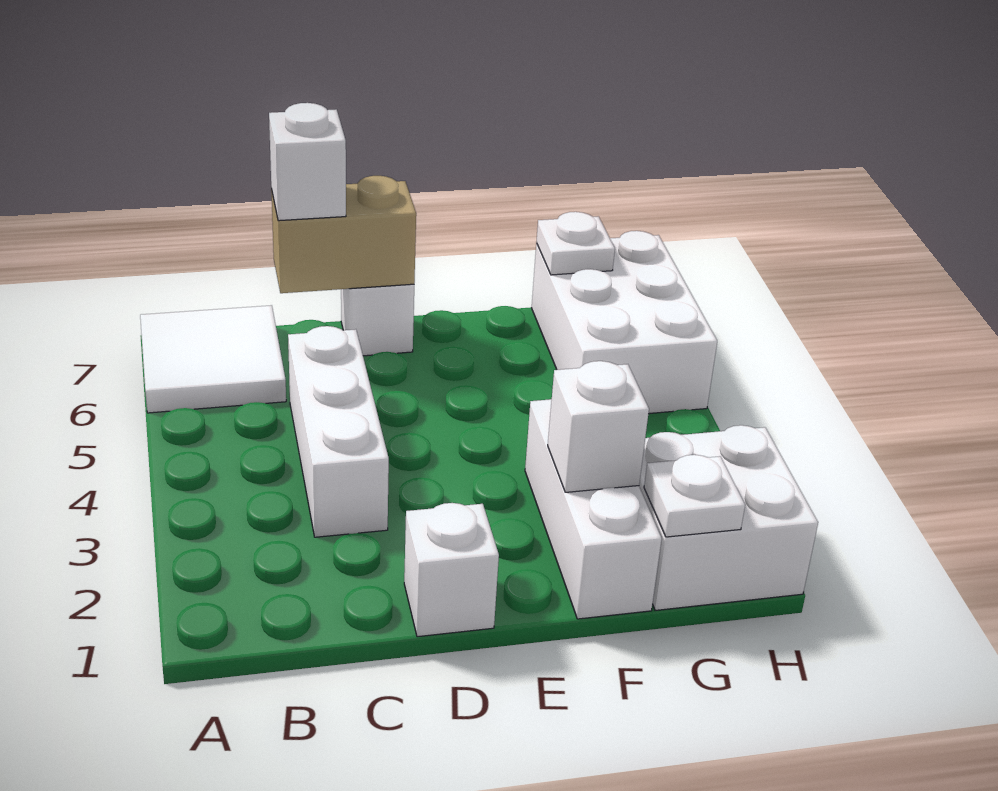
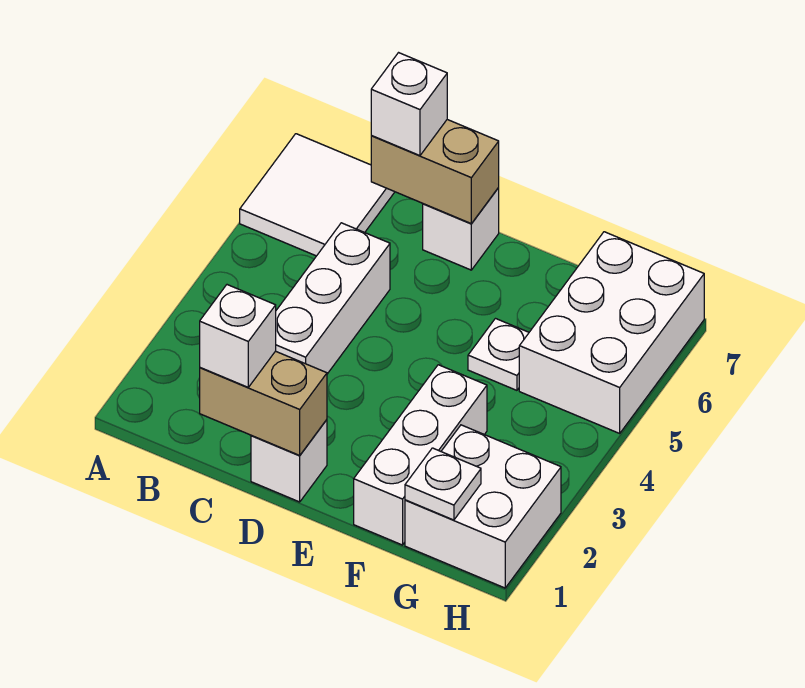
none -> tan brick C1:D1 level 2
white brick F2 level 2 -> white brick C1 level 3
white plate G7 level 2 -> white plate F5 level 1

